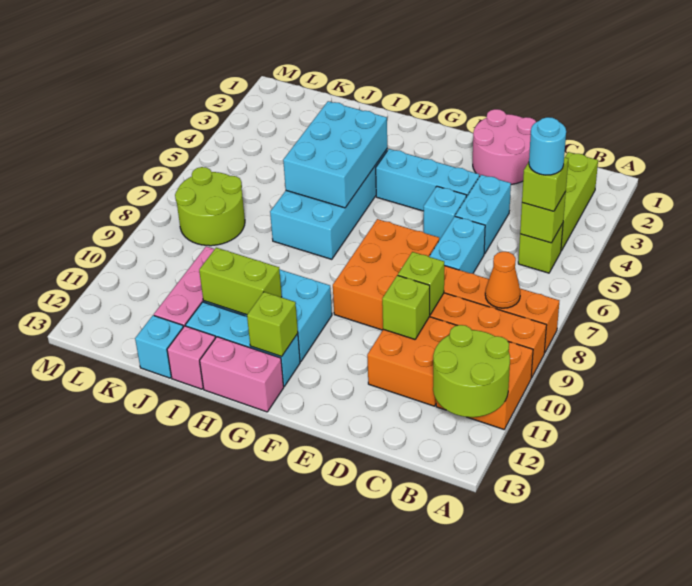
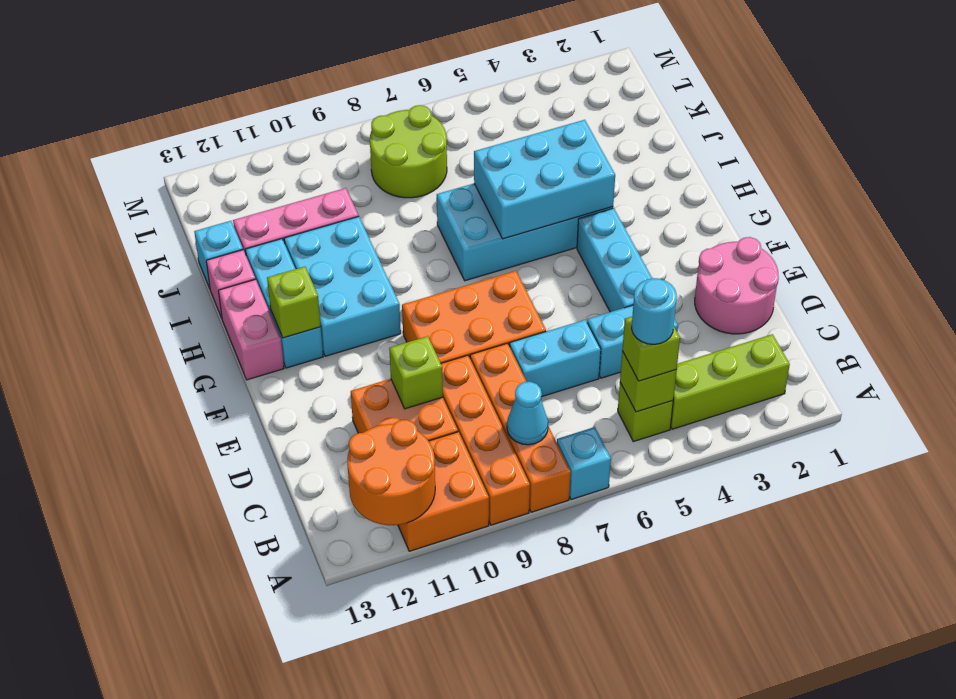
lime round brick A11:B12 level 2 -> orange round brick A11:B12 level 2
orange cone B8 level 2 -> cyan cone B8 level 2
lime brick D9 level 2 -> none
cyan brick E5 level 1 -> cyan brick A7 level 1
lime brick H11:I11 level 2 -> none

